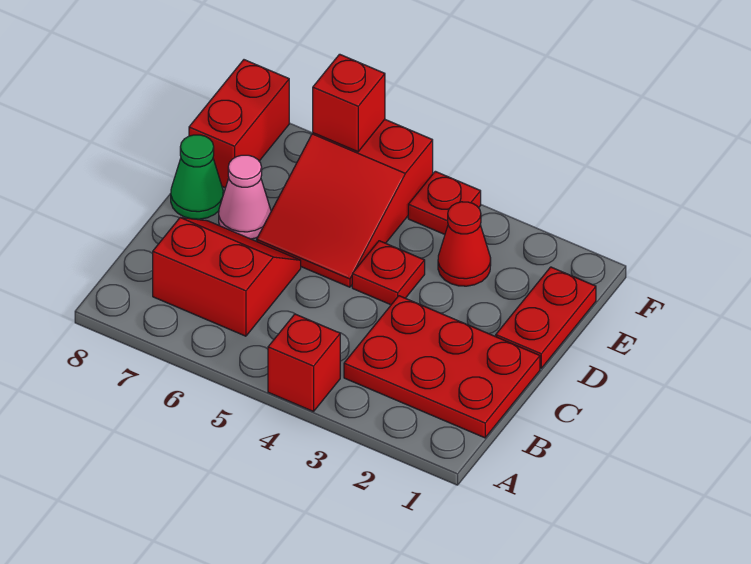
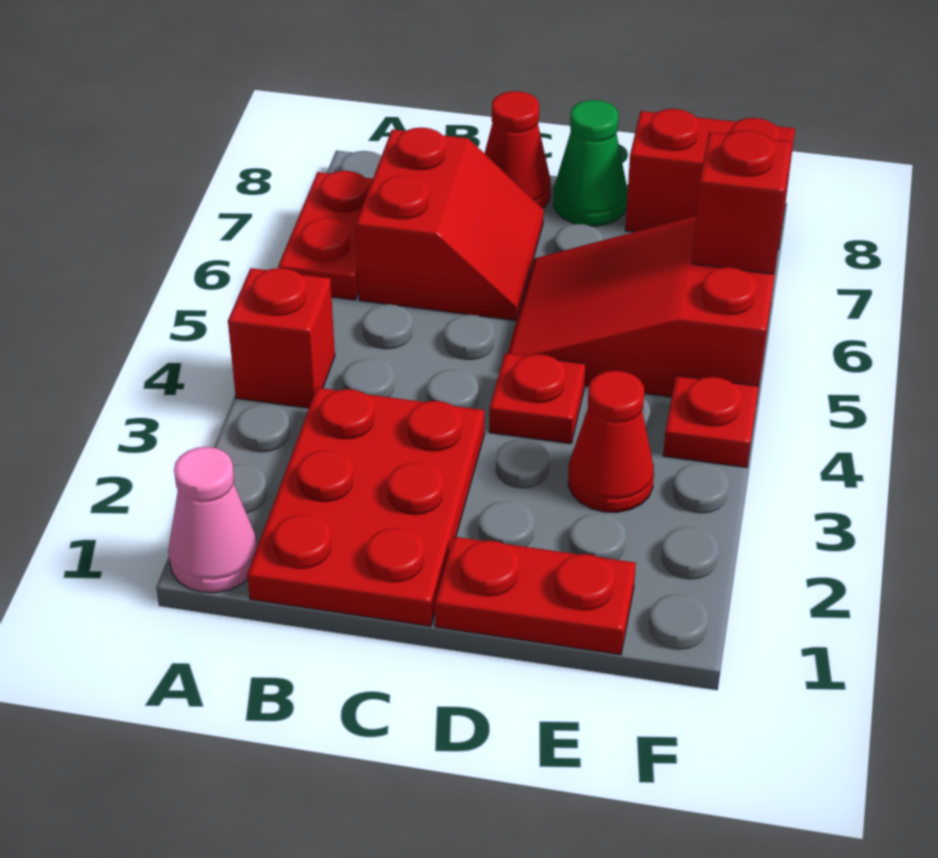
none -> red plate A6:A7 level 1
none -> red cone C8 level 1
pink cone D7 level 1 -> pink cone A1 level 1

